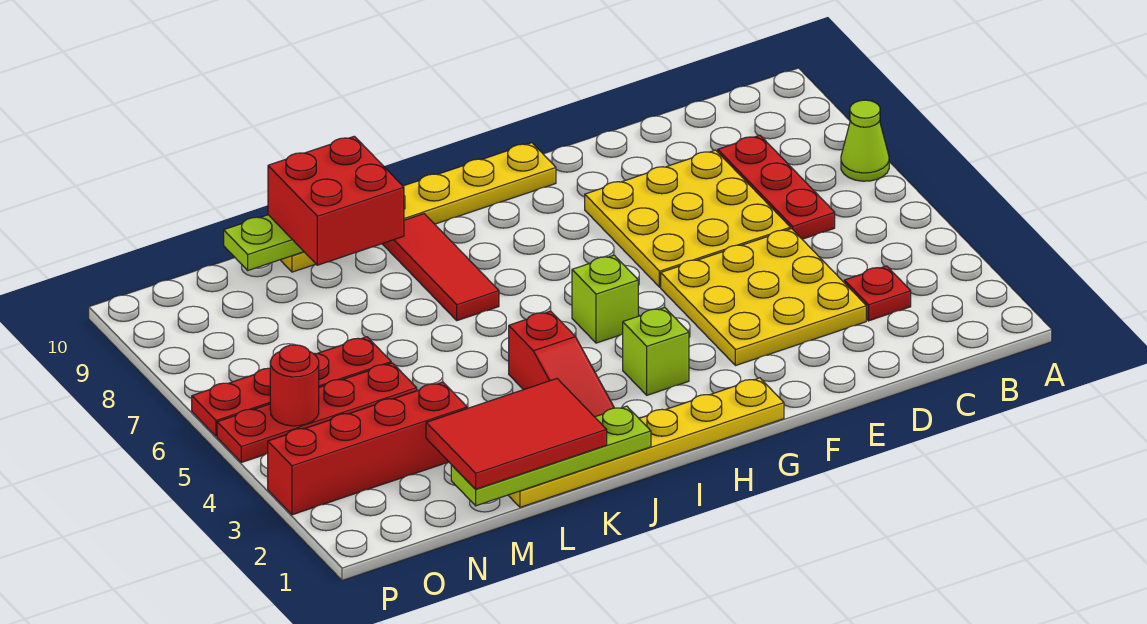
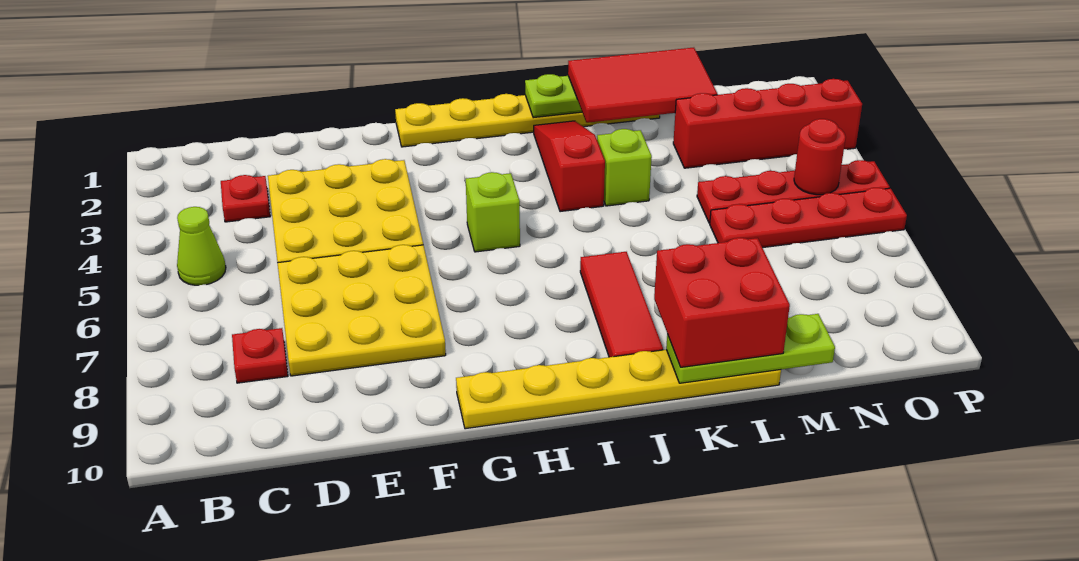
lime cone A7 level 1 -> lime cone B5 level 1
red plate C6:C8 level 1 -> red plate C8 level 1
lime brick H3 level 1 -> lime brick K4 level 1

